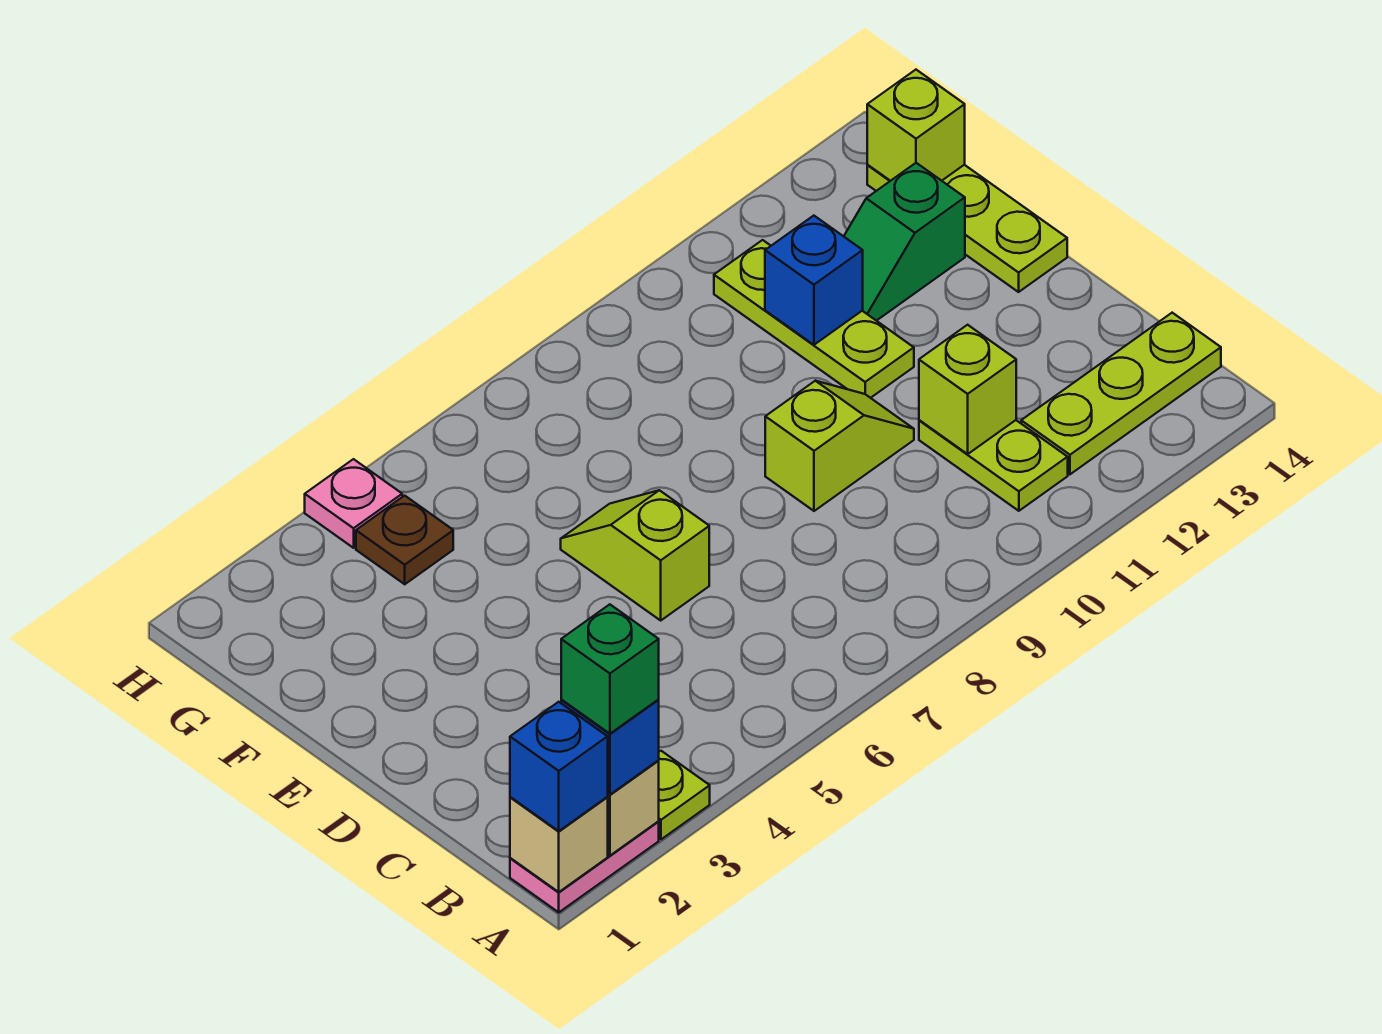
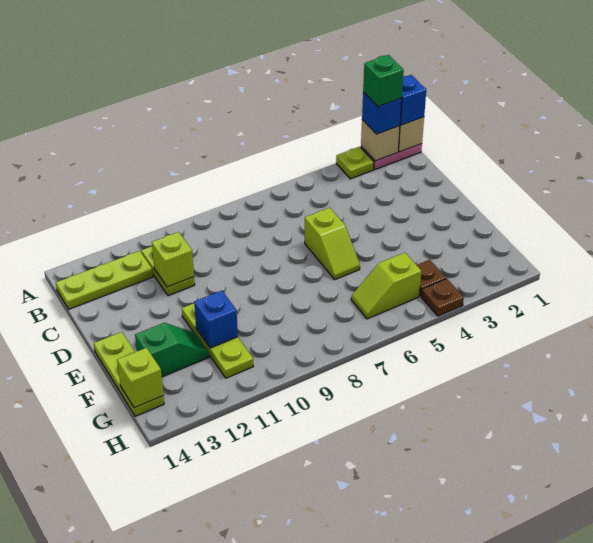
lime slope D9:D10 level 1 top 9 -> lime slope G5:G6 level 1 top 5
pink plate H4 level 1 -> brown plate H4 level 1

